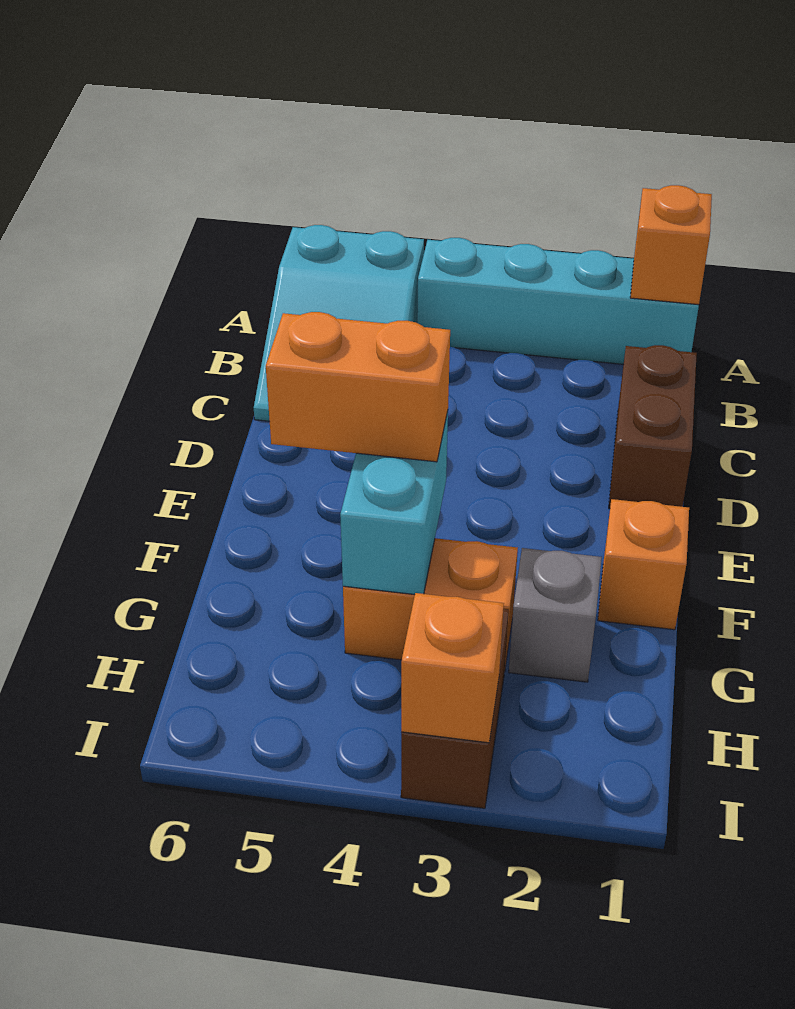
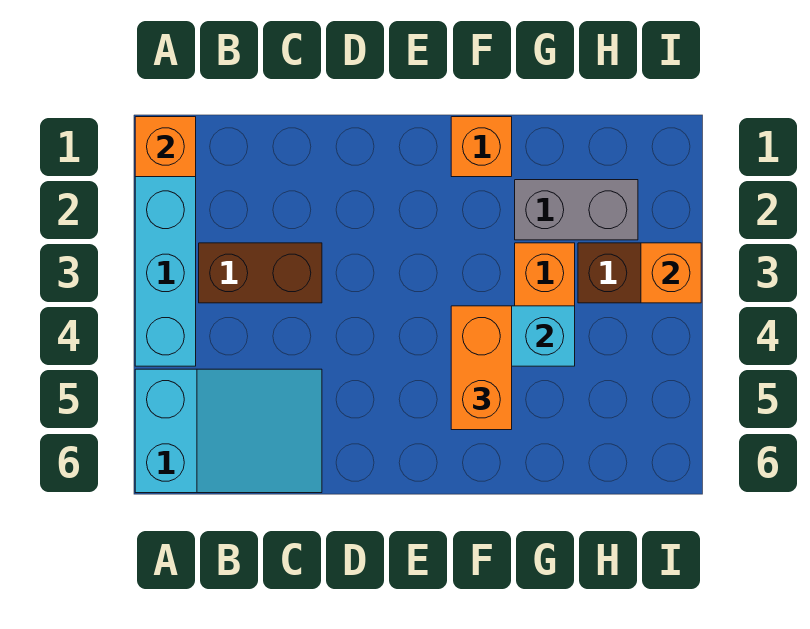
brown brick C1:D1 level 1 -> brown brick B3:C3 level 1
grey brick G2 level 1 -> grey brick G2:H2 level 1

